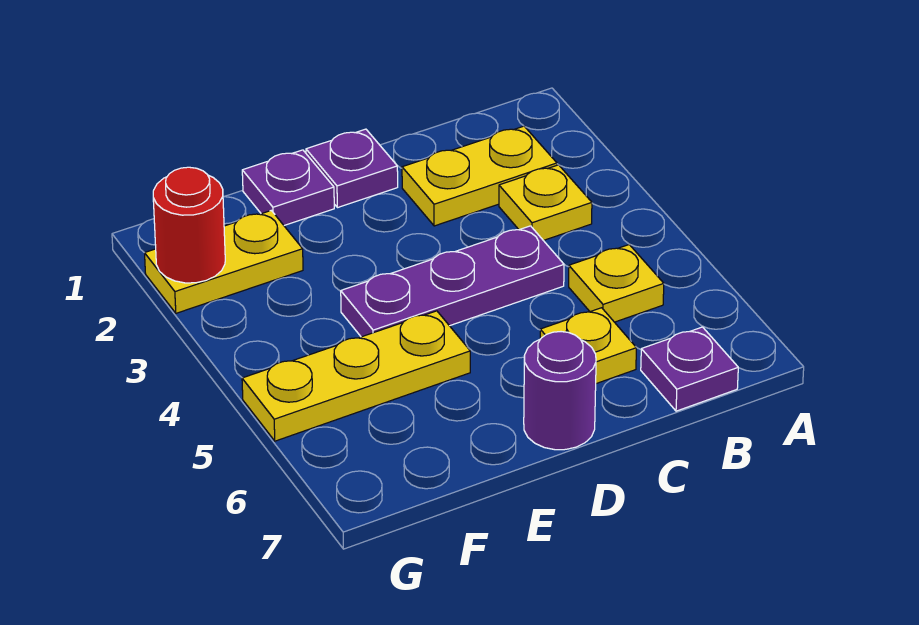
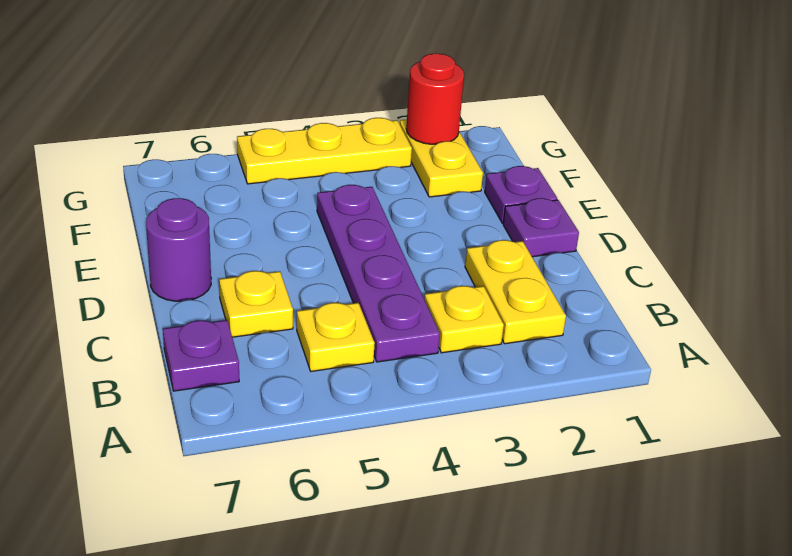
purple plate C4:E4 level 1 -> purple plate B4:E4 level 1
yellow plate E5:G5 level 1 -> yellow plate G3:G5 level 1

